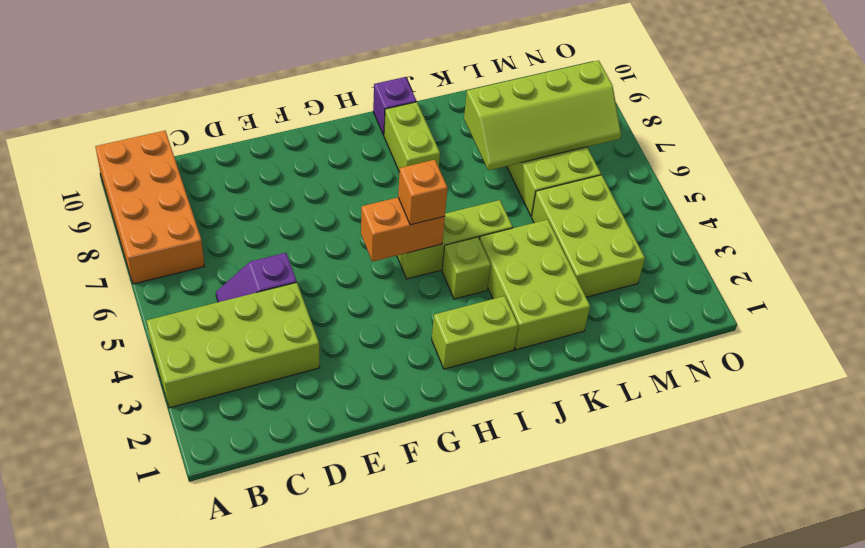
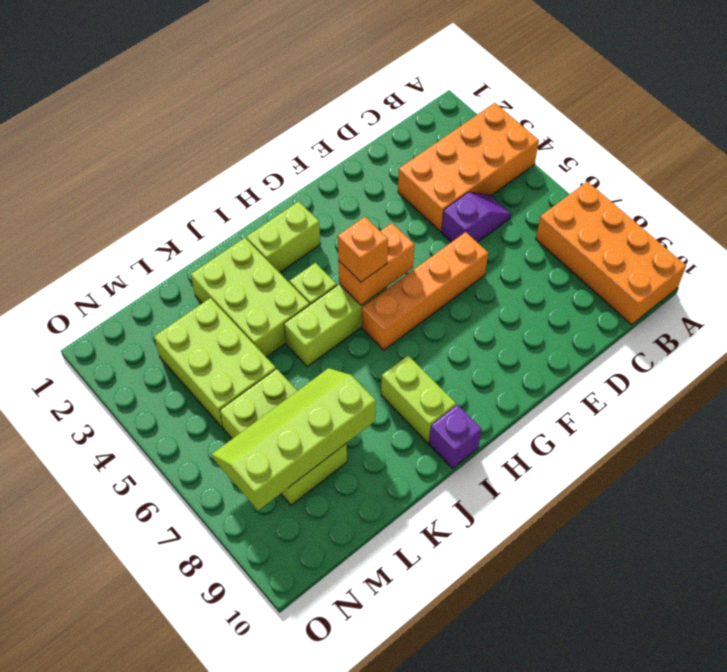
lime brick A3:D4 level 1 -> orange brick A3:D4 level 1
none -> orange brick E6:H6 level 1

